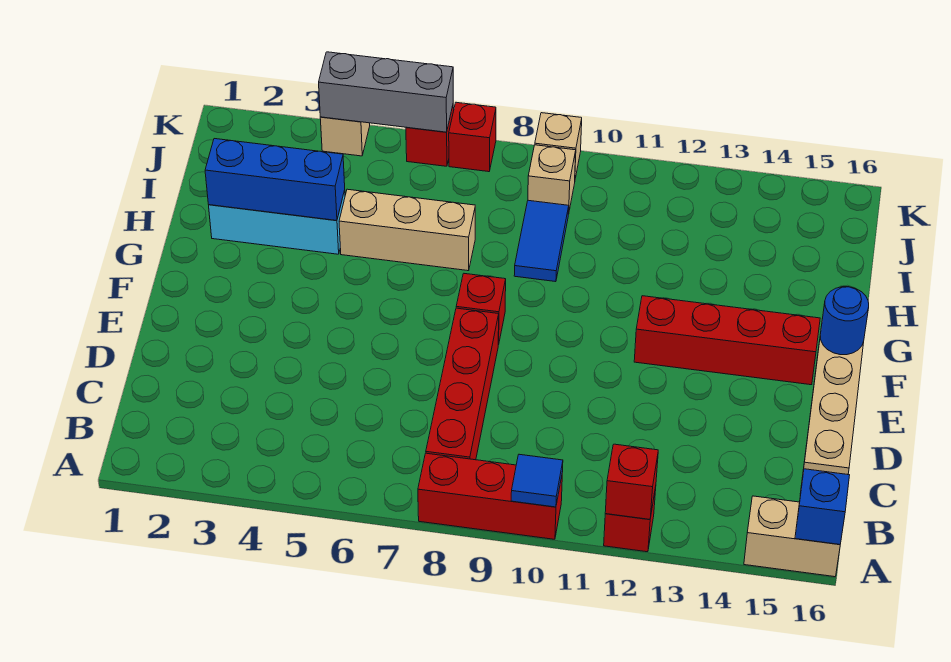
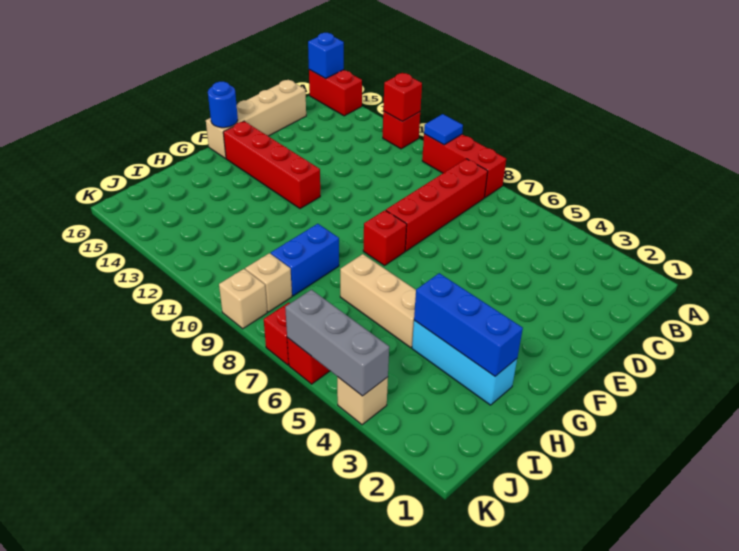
tan brick A15:A16 level 1 -> red brick A15:A16 level 1
blue tile H9:I9 level 1 -> blue brick H9:I9 level 1

